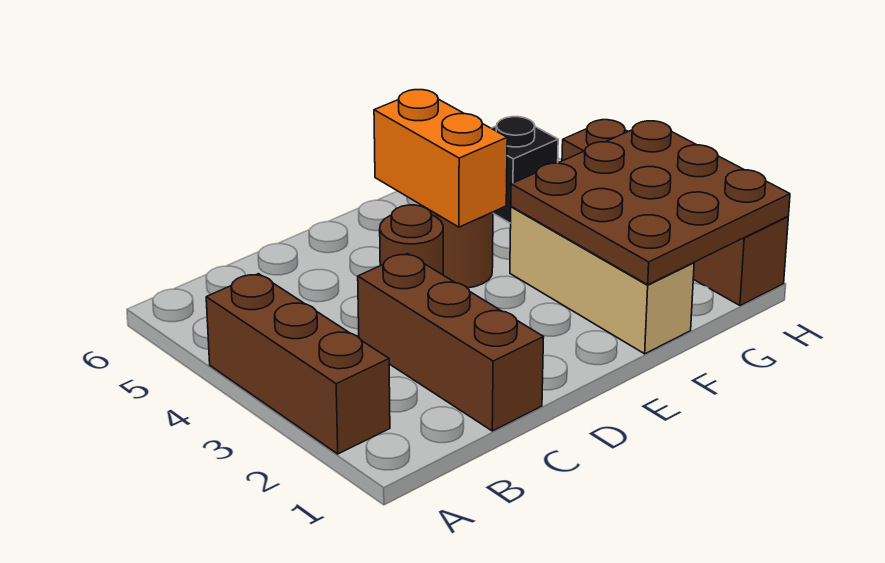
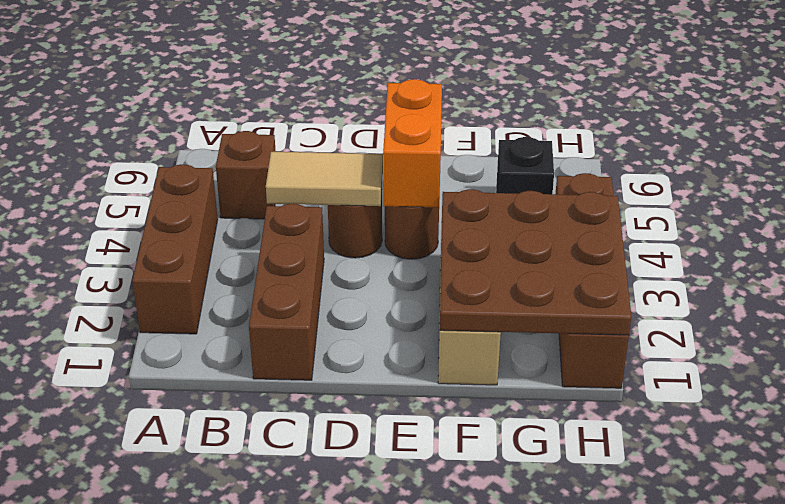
none -> brown brick B5 level 1
none -> tan tile C4:D4 level 2

